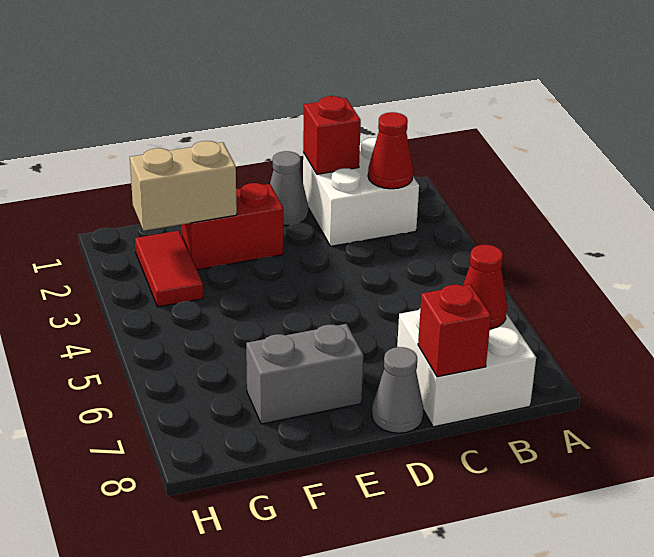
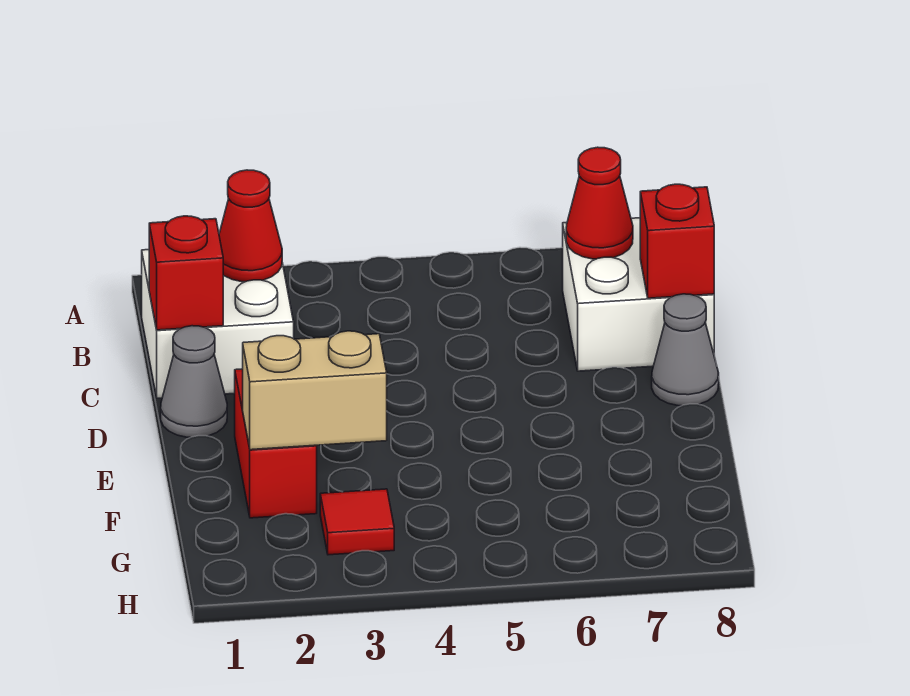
grey brick E7:F7 level 1 -> none
tan brick F2:G2 level 2 -> tan brick F2:F3 level 2
red tile G2:G3 level 1 -> red tile G3 level 1

